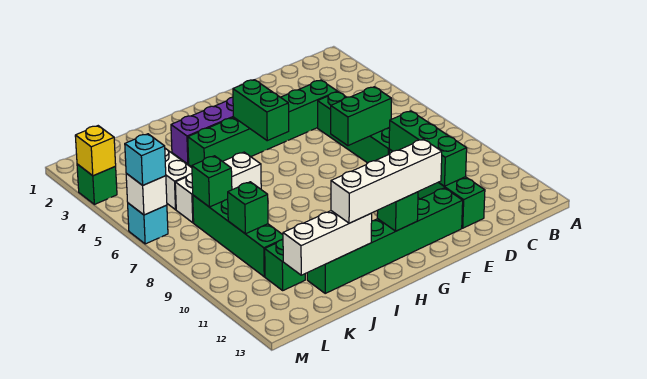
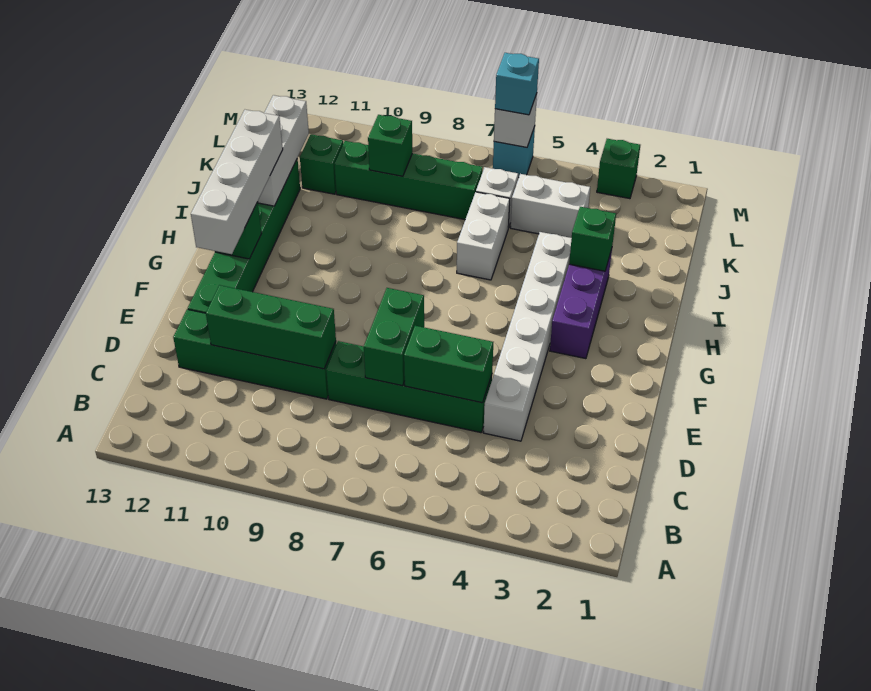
green brick D4:I4 level 1 -> white brick D4:I4 level 1
green brick G4:G5 level 2 -> green brick D5:D6 level 2
green brick K7 level 2 -> green brick I3 level 2
yellow brick M3 level 2 -> none

